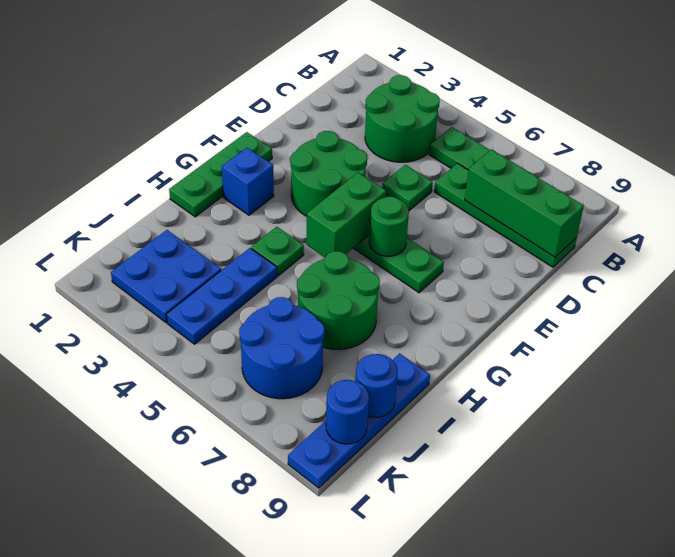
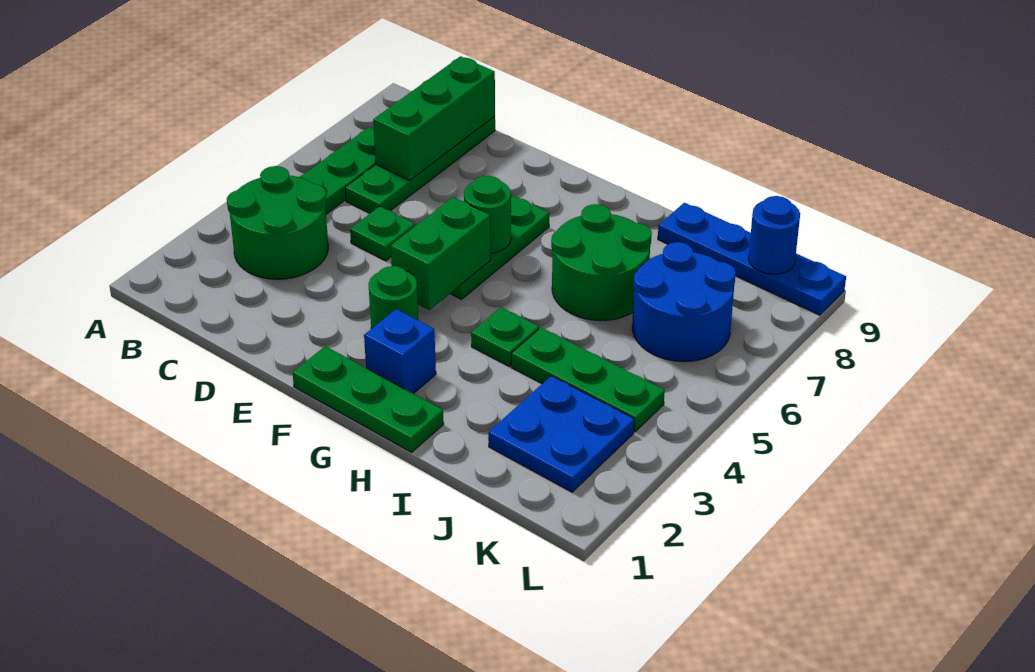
green round brick E3:F4 level 1 -> green round brick F3 level 1
green brick F5:G5 level 2 -> green brick F4:F5 level 2
blue plate I4:K4 level 1 -> green plate I4:K4 level 1
blue round brick J9 level 2 -> none

